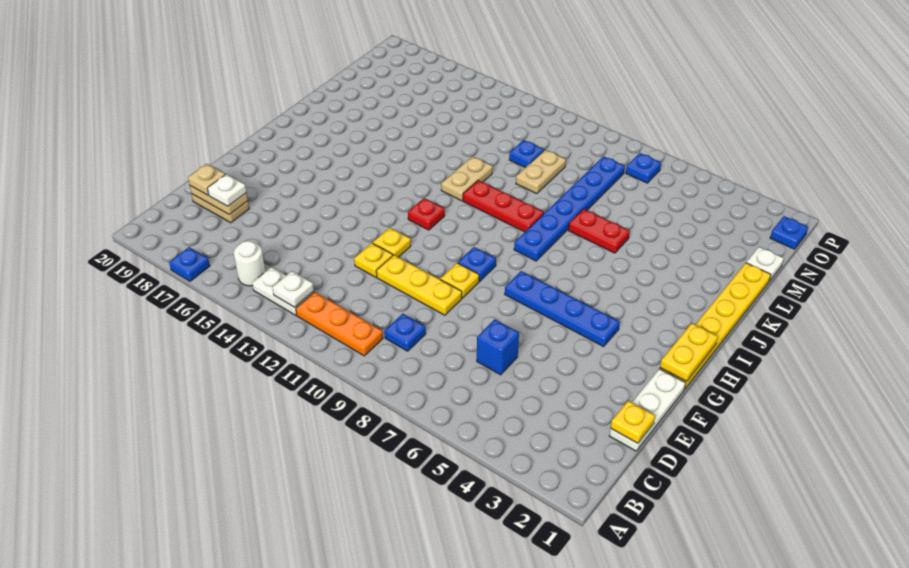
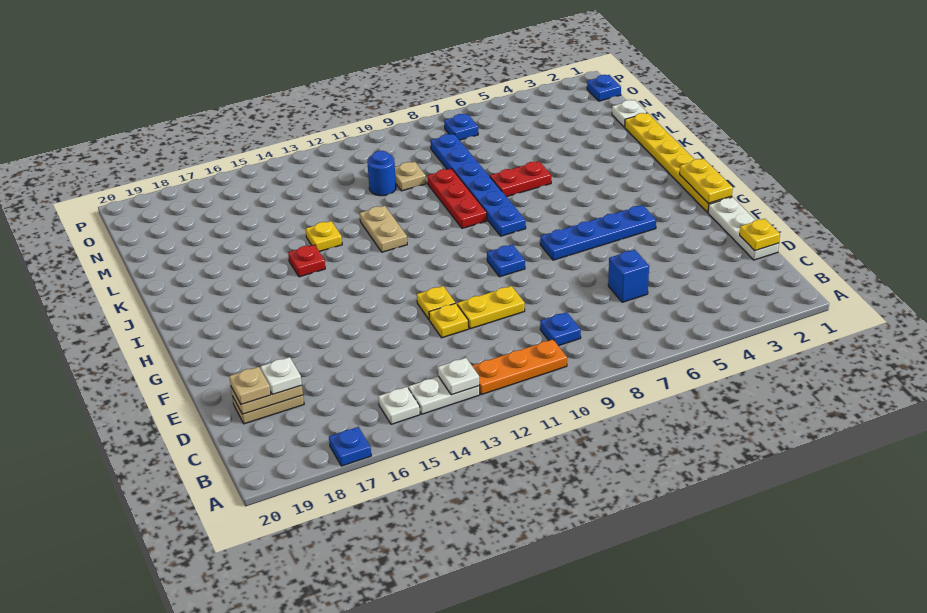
white round brick B15 level 1 -> white plate B15 level 1
yellow plate E9:E11 level 1 -> yellow plate E10:E11 level 1
yellow plate F9 level 1 -> yellow plate K14 level 1
red plate H12 level 1 -> red plate J15 level 1
red plate J9:J11 level 1 -> red plate J9:L9 level 1
tan plate L10:M10 level 1 -> tan plate M10 level 1
blue plate M11 level 1 -> blue round brick M11 level 1

